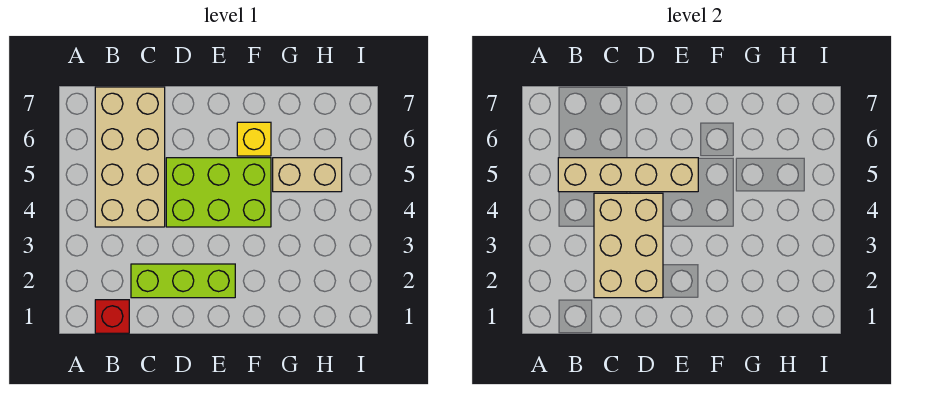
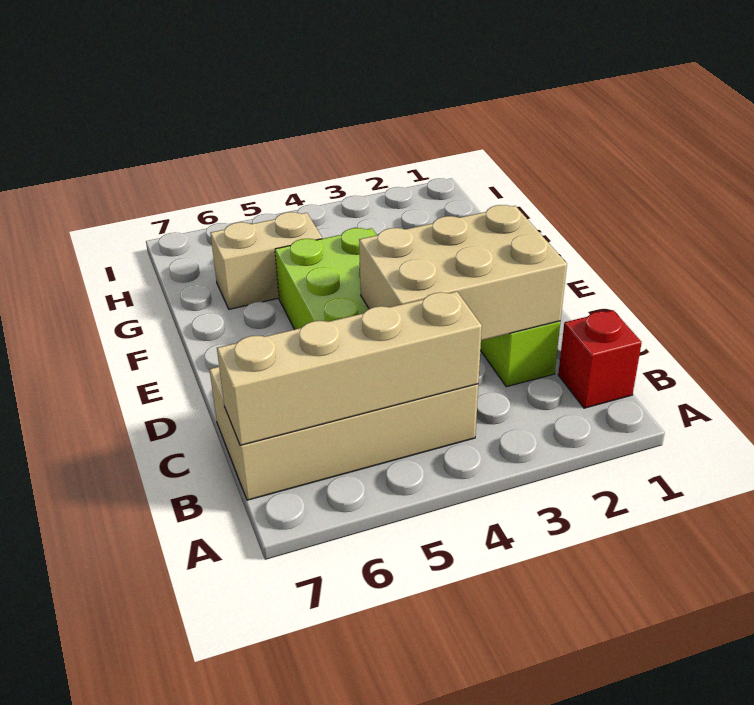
tan brick B5:E5 level 2 -> tan brick B4:B7 level 2
yellow brick F6 level 1 -> none
tan brick G5:H5 level 1 -> tan brick G5:G6 level 1

